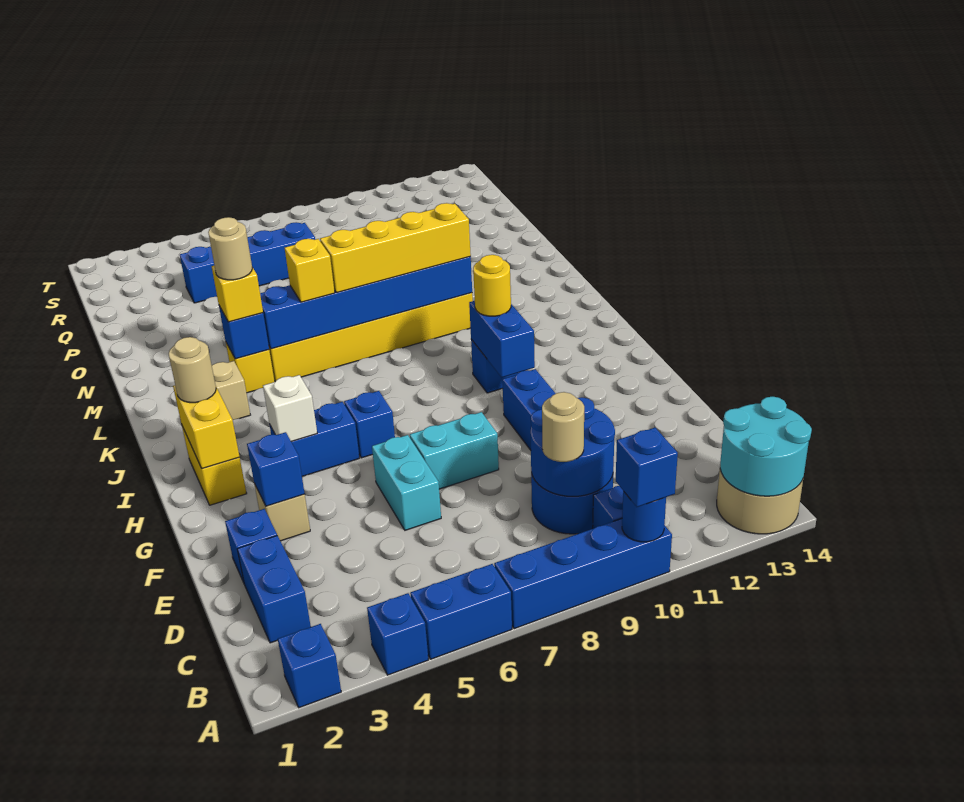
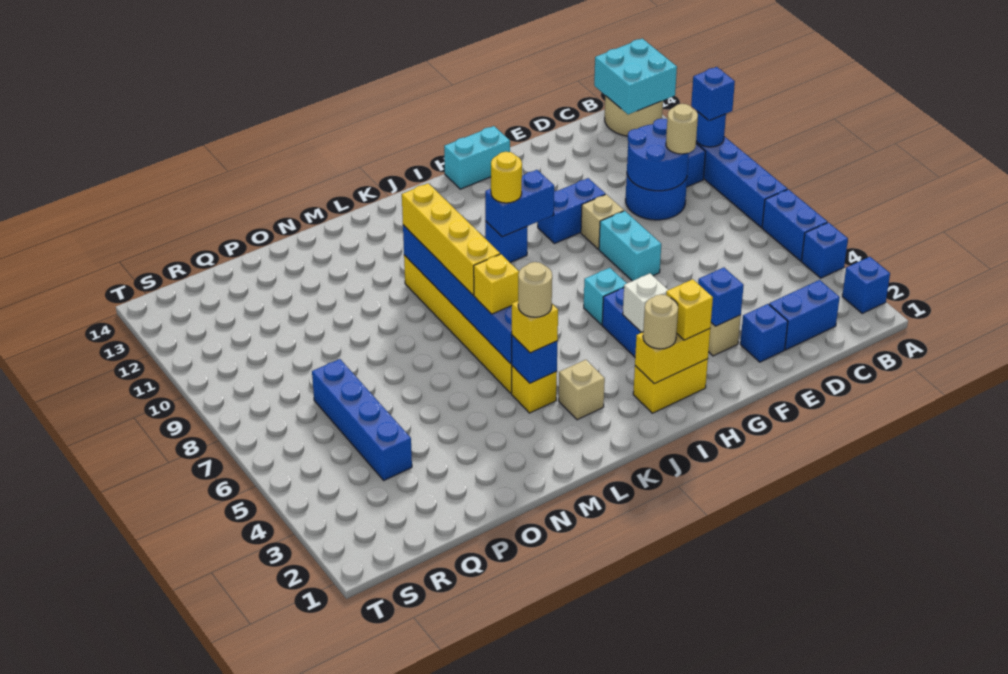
cyan round brick A13:B14 level 2 -> cyan brick A13:B14 level 2
cyan brick E6:F6 level 1 -> cyan brick G14:H14 level 1
none -> tan brick F9 level 1
none -> yellow brick H2 level 3
blue brick H6 level 1 -> cyan brick H6 level 1

